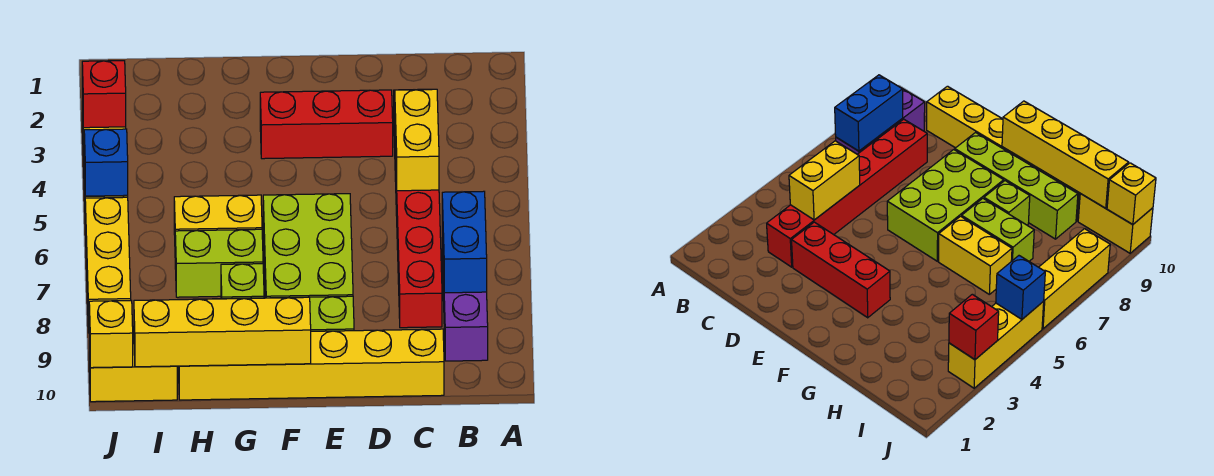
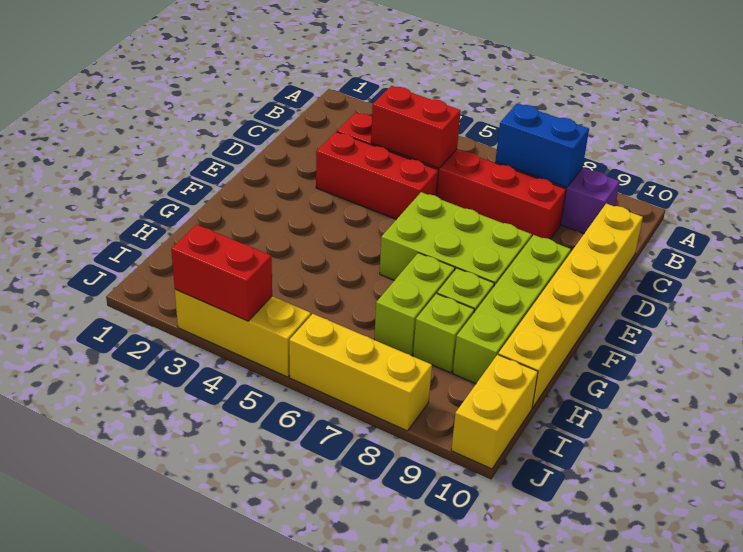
yellow brick C4:C5 level 2 -> red brick C4:C5 level 2
red brick D3:F3 level 1 -> red brick D3:D5 level 1
yellow brick F10:I10 level 2 -> none
yellow brick G6:H6 level 1 -> none
none -> lime brick H8 level 1
red brick J3 level 2 -> red brick J3:J4 level 2
blue brick J5 level 2 -> none
yellow brick J10 level 2 -> none

